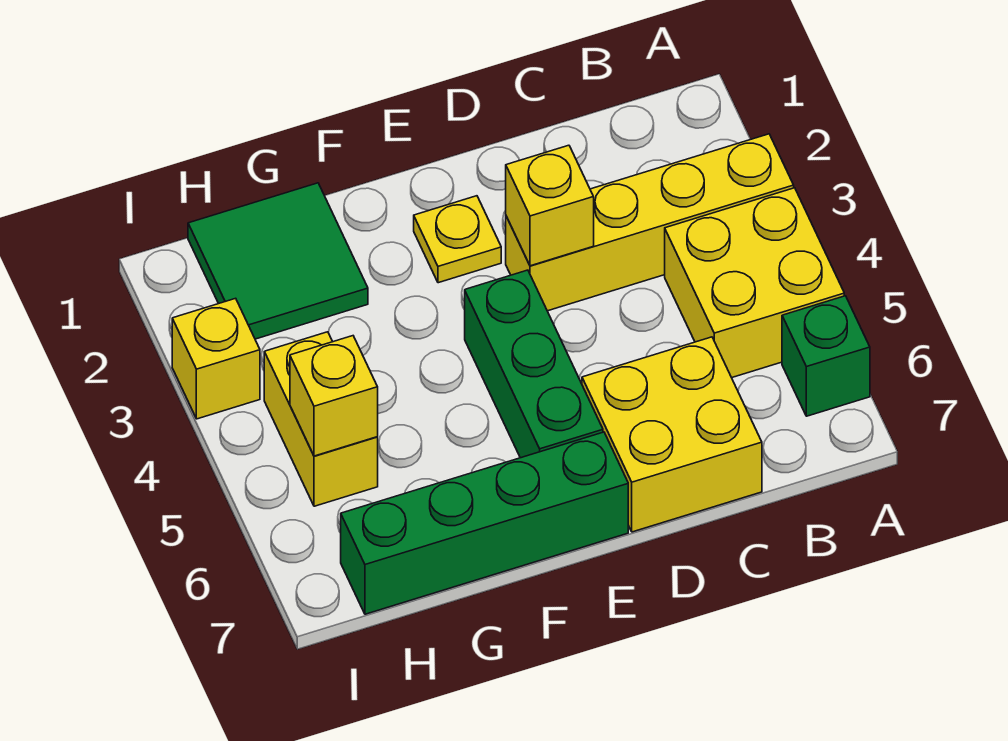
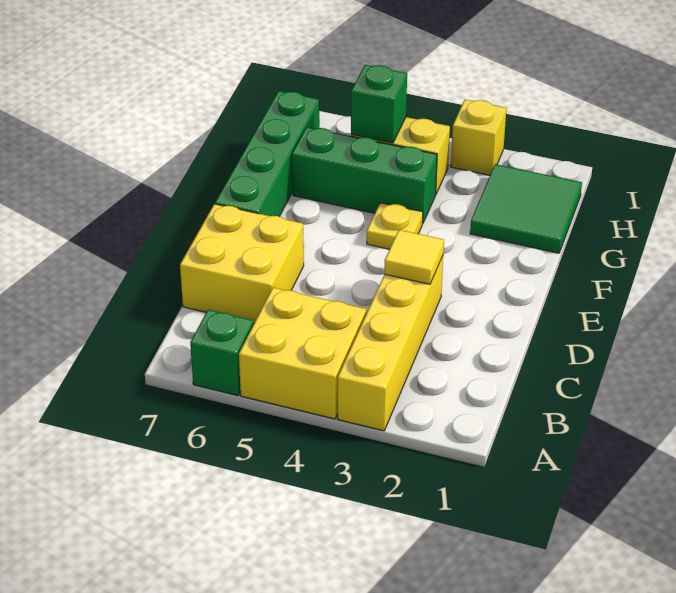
yellow brick D3 level 2 -> yellow tile D3 level 2
yellow plate E2 level 1 -> yellow plate F4 level 1
green brick E4:E6 level 1 -> green brick G4:G6 level 1
yellow brick H5 level 2 -> green brick H5 level 2

